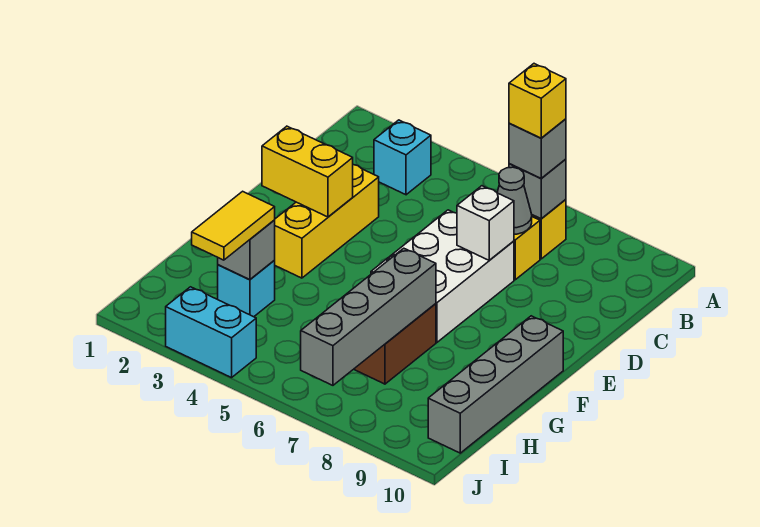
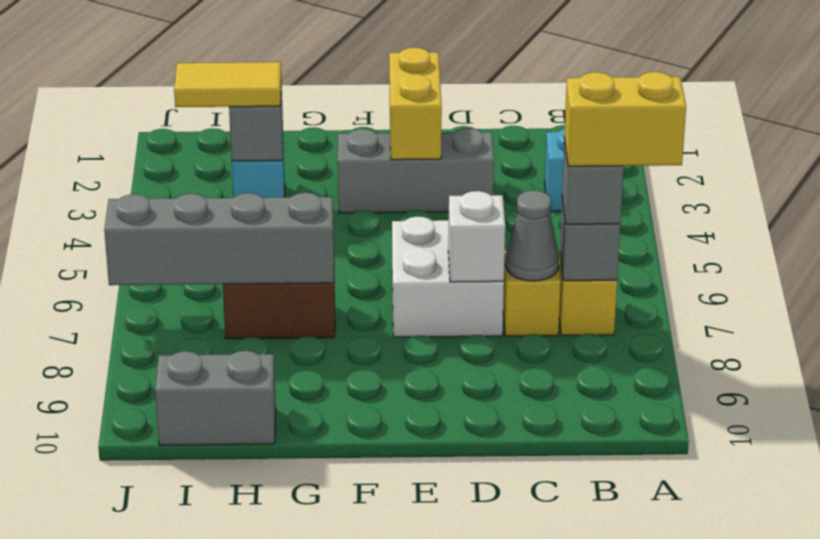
yellow brick B7 level 4 -> yellow brick A7:B7 level 4
yellow brick D3:F3 level 1 -> grey brick D3:F3 level 1
white brick D6:F7 level 1 -> white brick D6:E7 level 1
grey brick F10:I10 level 1 -> grey brick H10:I10 level 1
cyan brick J3:J4 level 1 -> none

